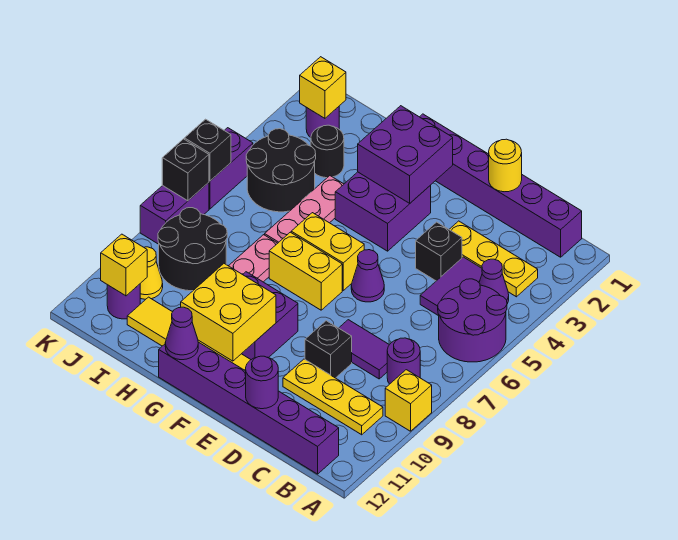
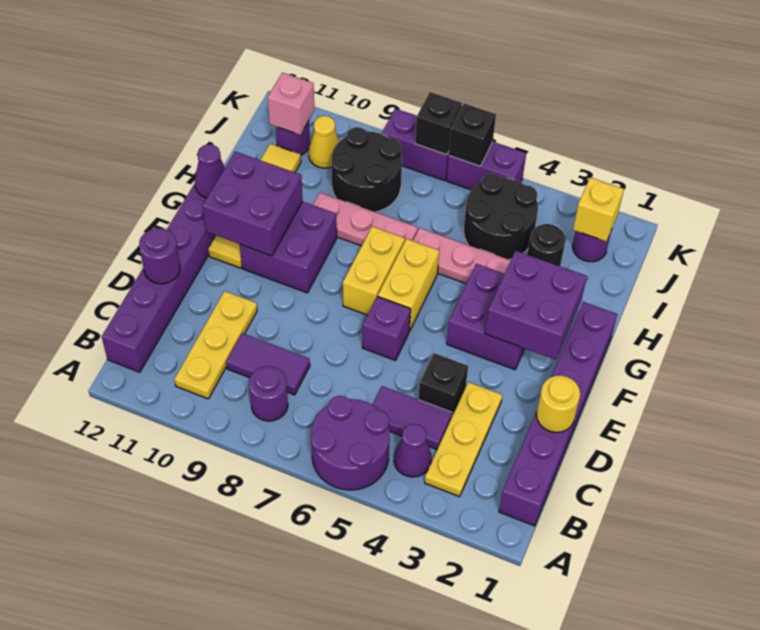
yellow brick A9 level 1 -> none
purple tile C8:D8 level 1 -> purple tile C8:C9 level 1
black brick D9 level 1 -> none
purple cone E6 level 1 -> purple brick E6 level 1
yellow brick F10:G11 level 2 -> purple brick F10:G11 level 2
yellow brick J11 level 2 -> pink brick J11 level 2

